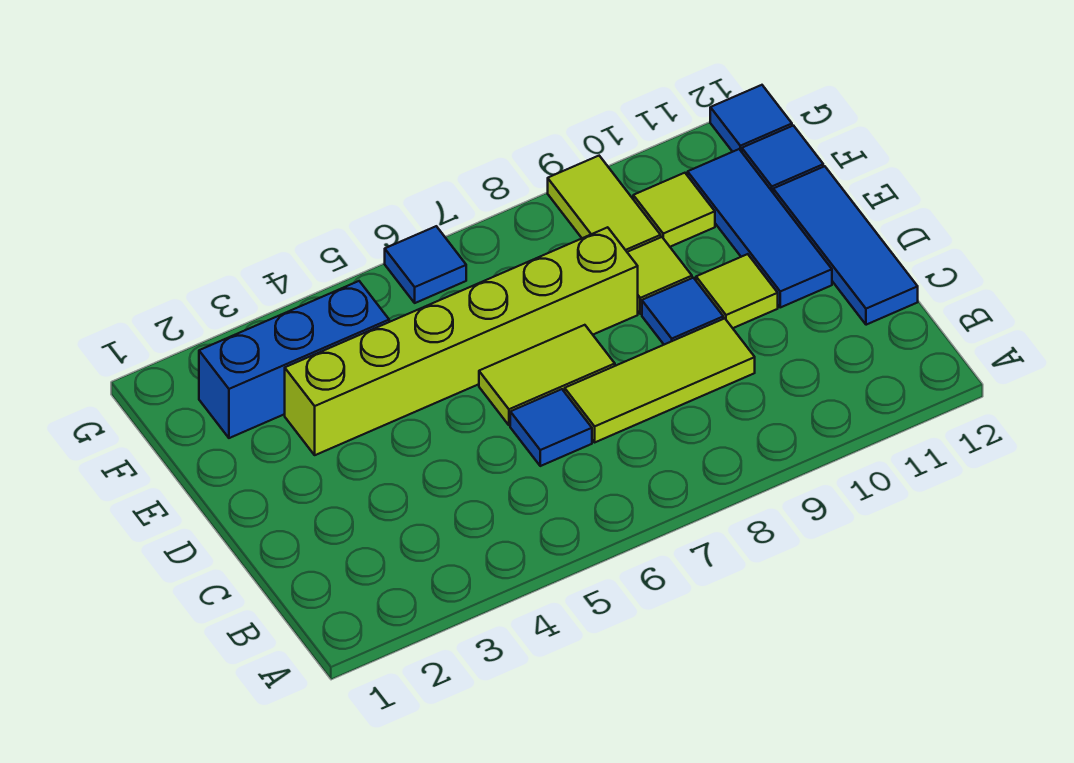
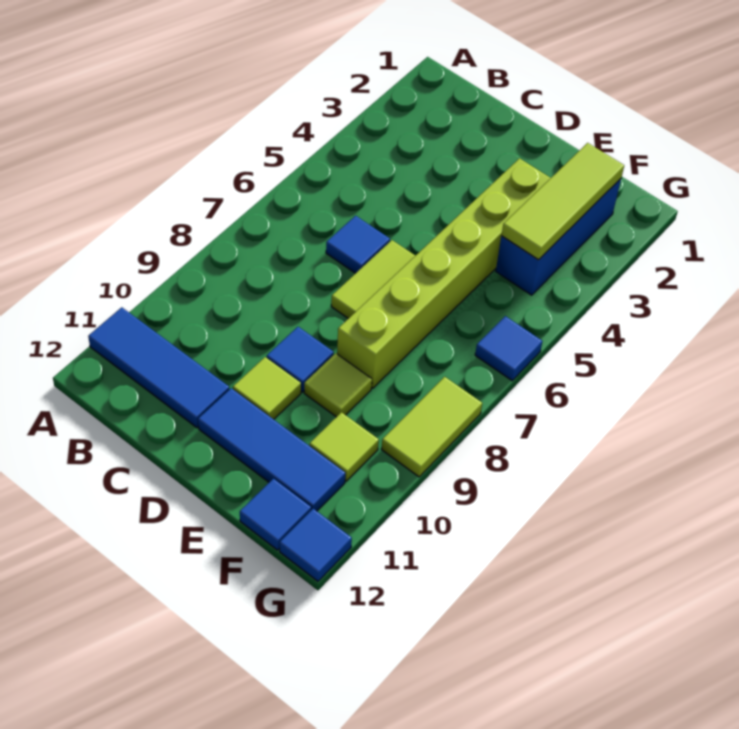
lime tile C7:C9 level 1 -> lime tile F2:F4 level 2
blue tile C12:E12 level 1 -> blue tile A11:C11 level 1
lime tile F9:G9 level 1 -> lime tile G8:G9 level 1

